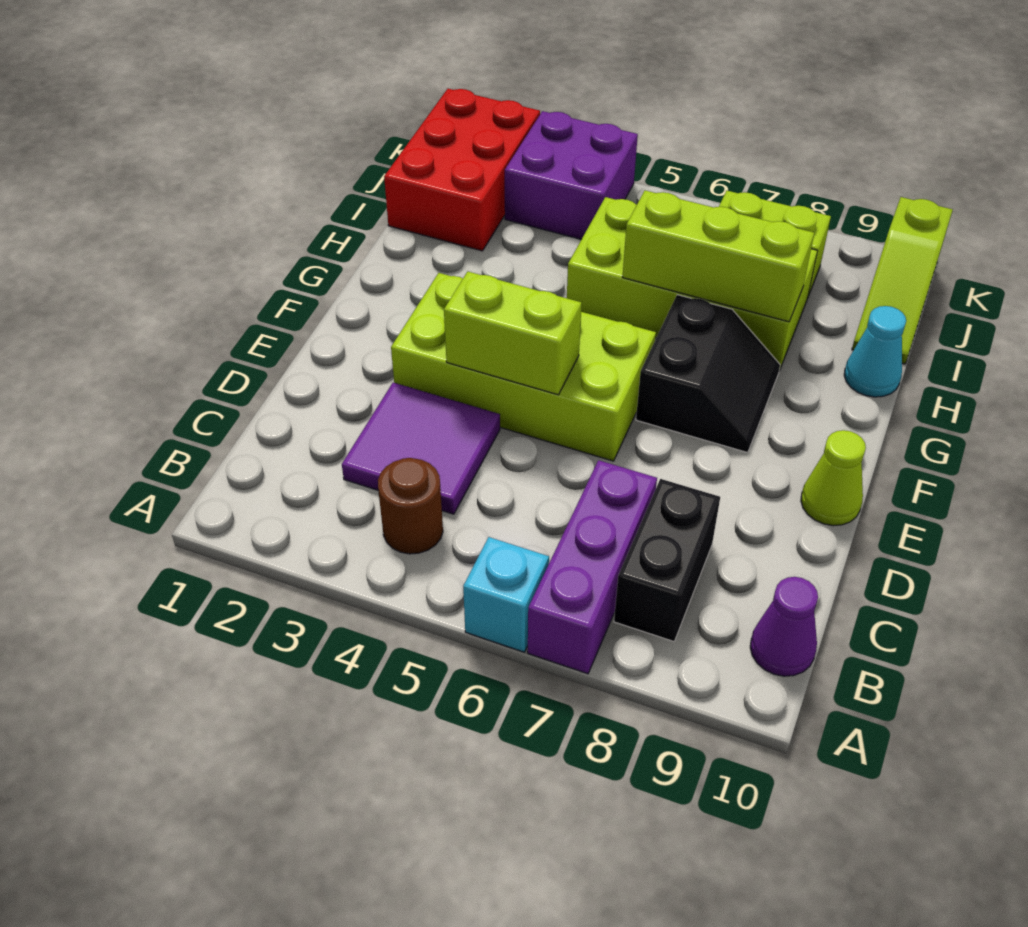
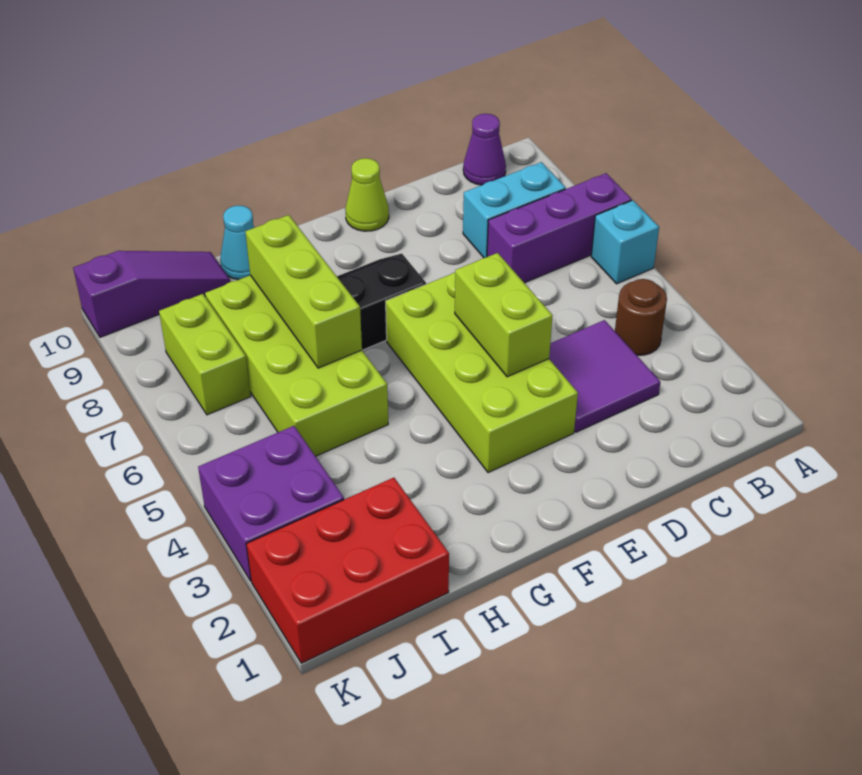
black brick B8:C8 level 1 -> cyan brick B8:C8 level 1
lime slope I10:K10 level 1 top K -> purple slope I10:K10 level 1 top K

